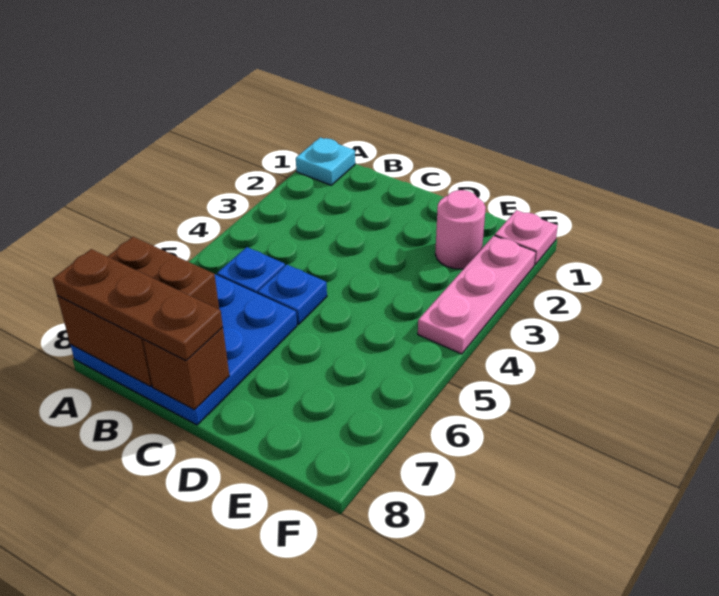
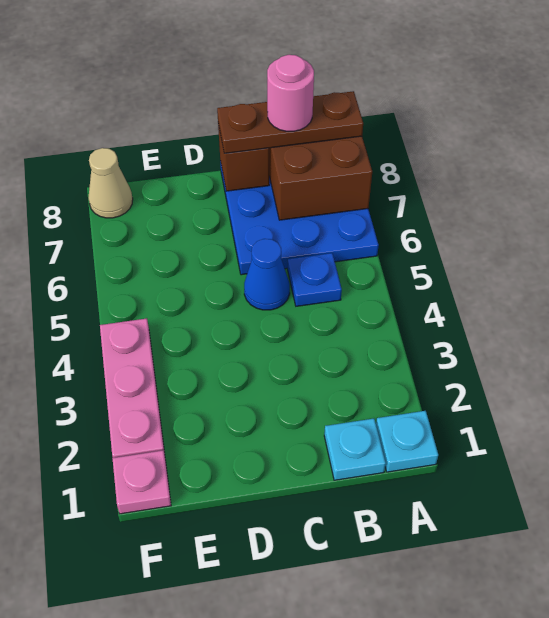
none -> cyan plate B1 level 1
blue plate C5 level 1 -> blue cone C5 level 1
pink round brick E2 level 1 -> pink round brick B8 level 4
none -> tan cone F8 level 1

